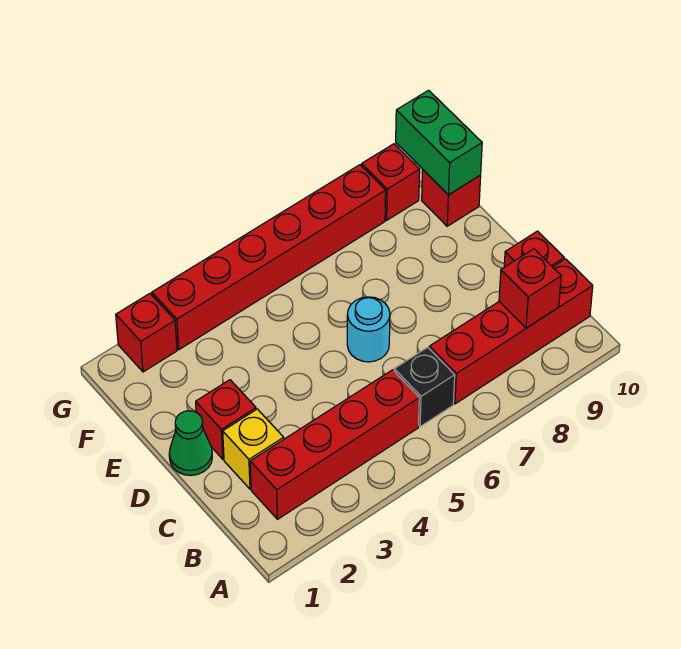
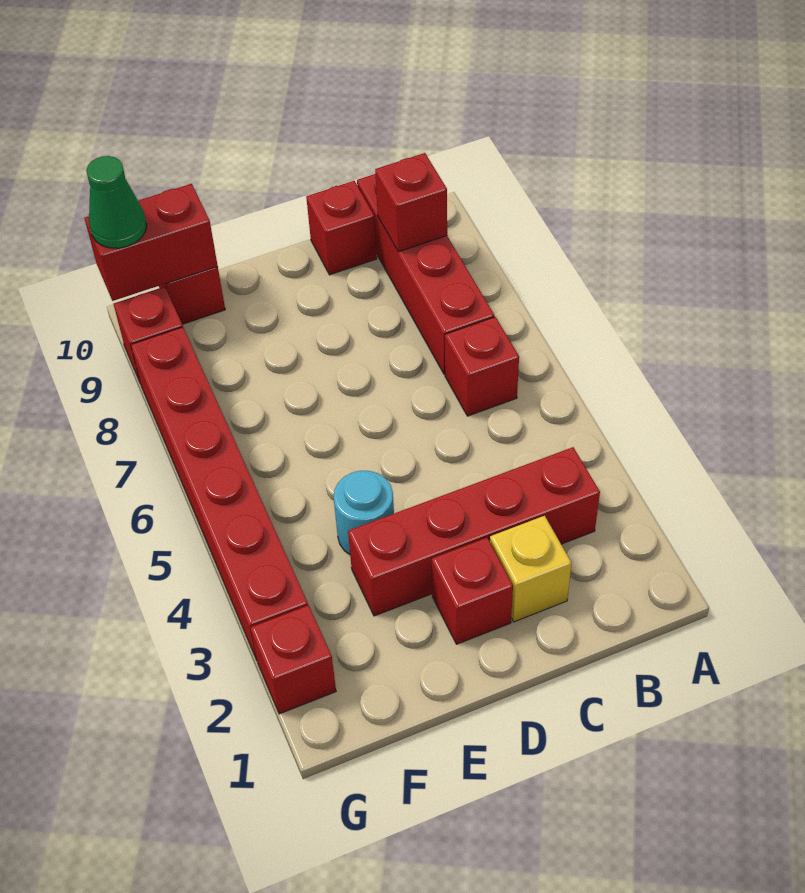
red brick B2:B5 level 1 -> red brick B3:E3 level 1
black brick B6 level 1 -> red brick B6 level 1
green cone D1 level 1 -> green cone G10 level 3
cyan round brick D6 level 1 -> cyan round brick E4 level 1
green brick F10:G10 level 2 -> red brick F10:G10 level 2

